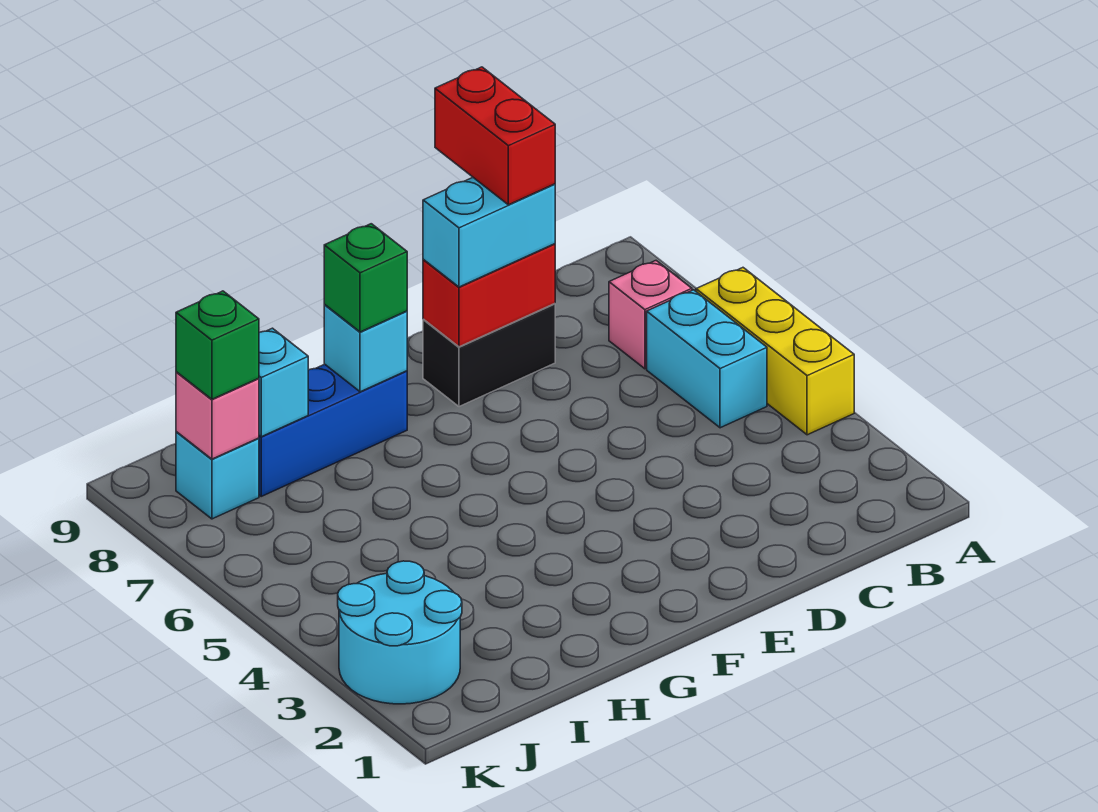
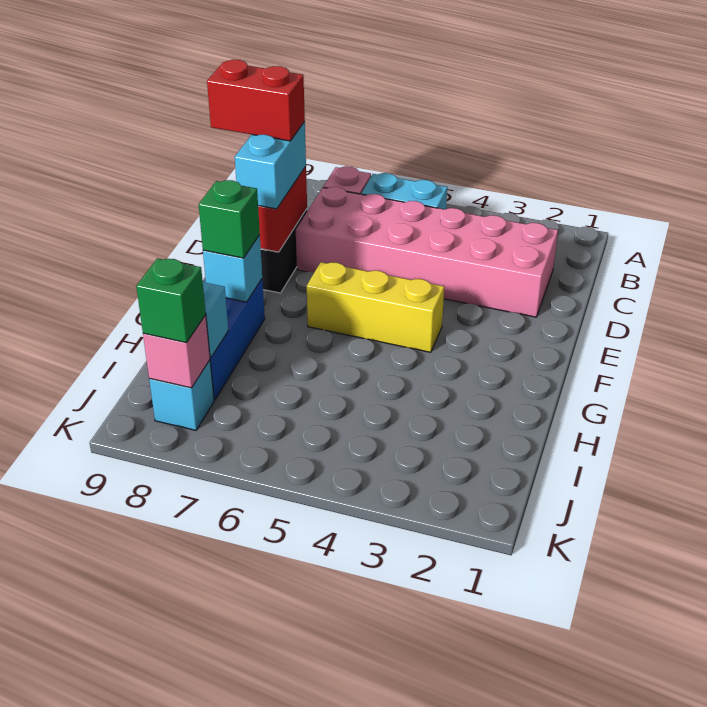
yellow brick A4:A6 level 1 -> yellow brick F4:F6 level 1
none -> pink brick C2:D7 level 1
cyan round brick J2:K3 level 1 -> none

